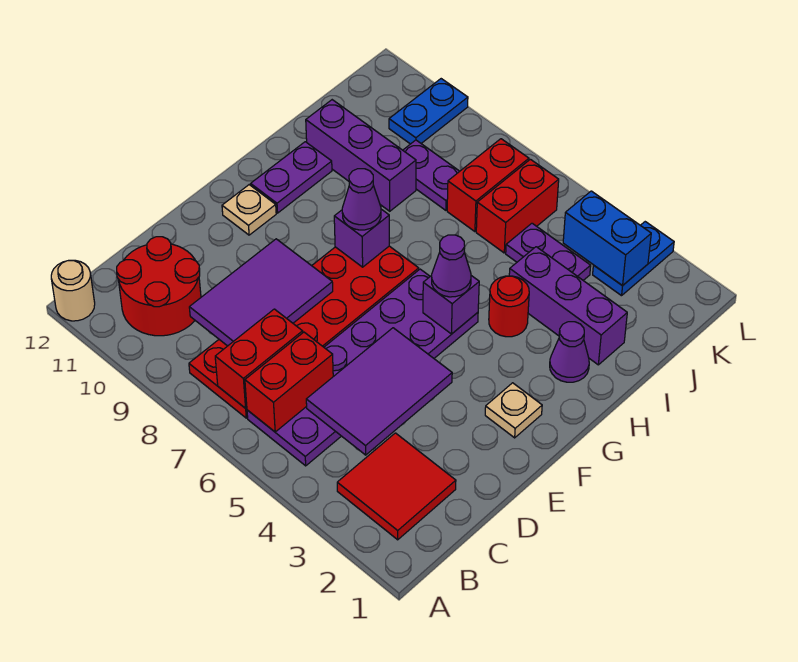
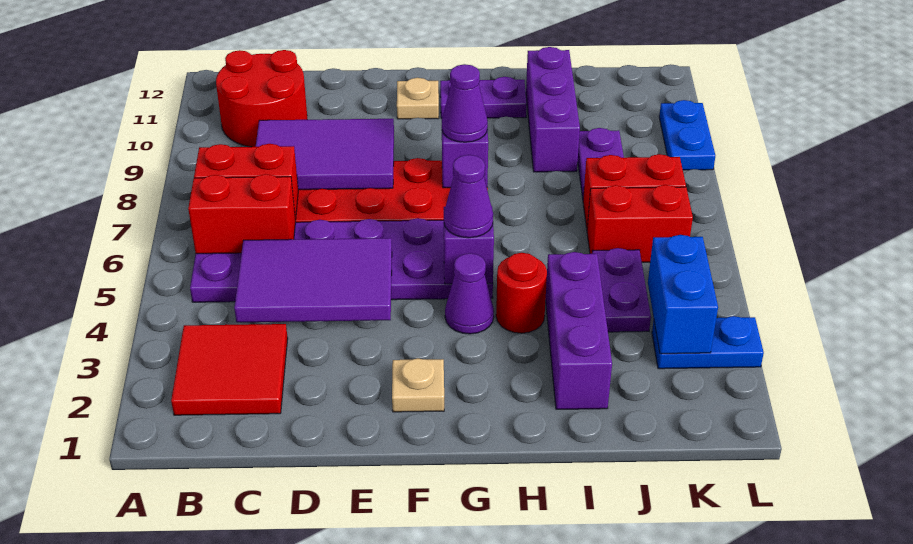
tan round brick A12 level 1 -> none
purple cone H2 level 1 -> purple cone G4 level 1
blue plate K10:L10 level 1 -> blue plate L9:L10 level 1

